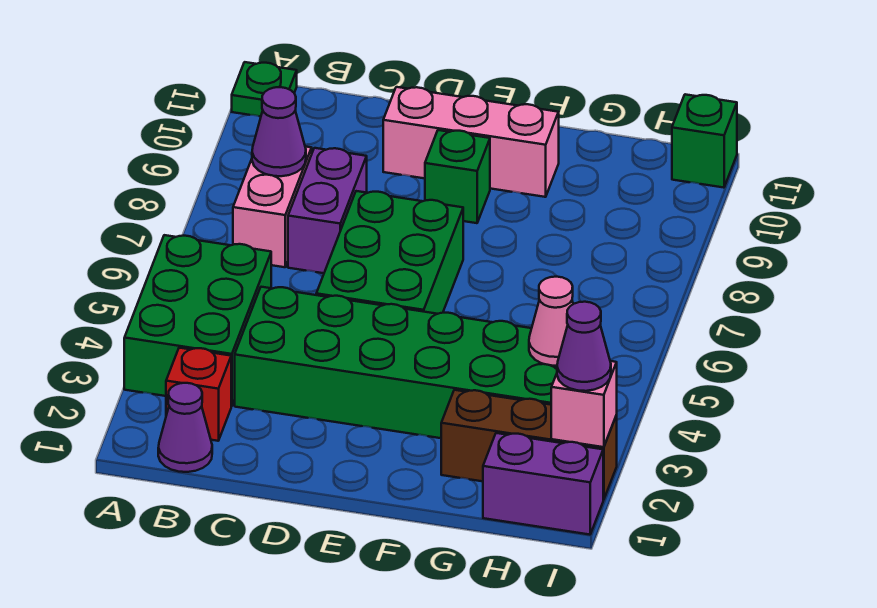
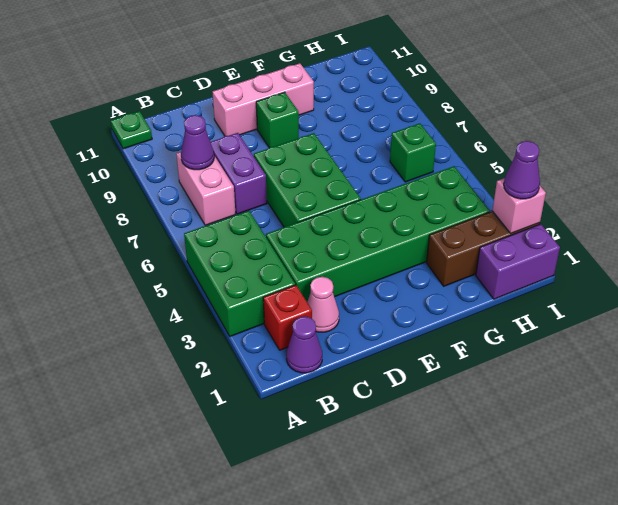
pink cone H4 level 2 -> pink cone C2 level 1
green brick I11 level 1 -> green brick H6 level 1

